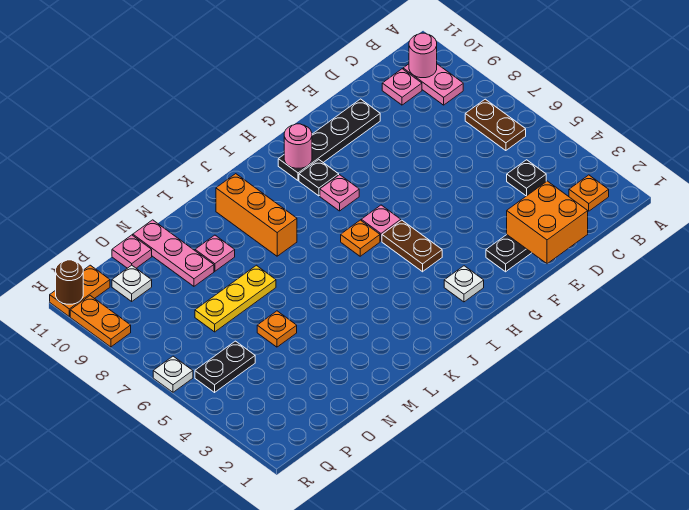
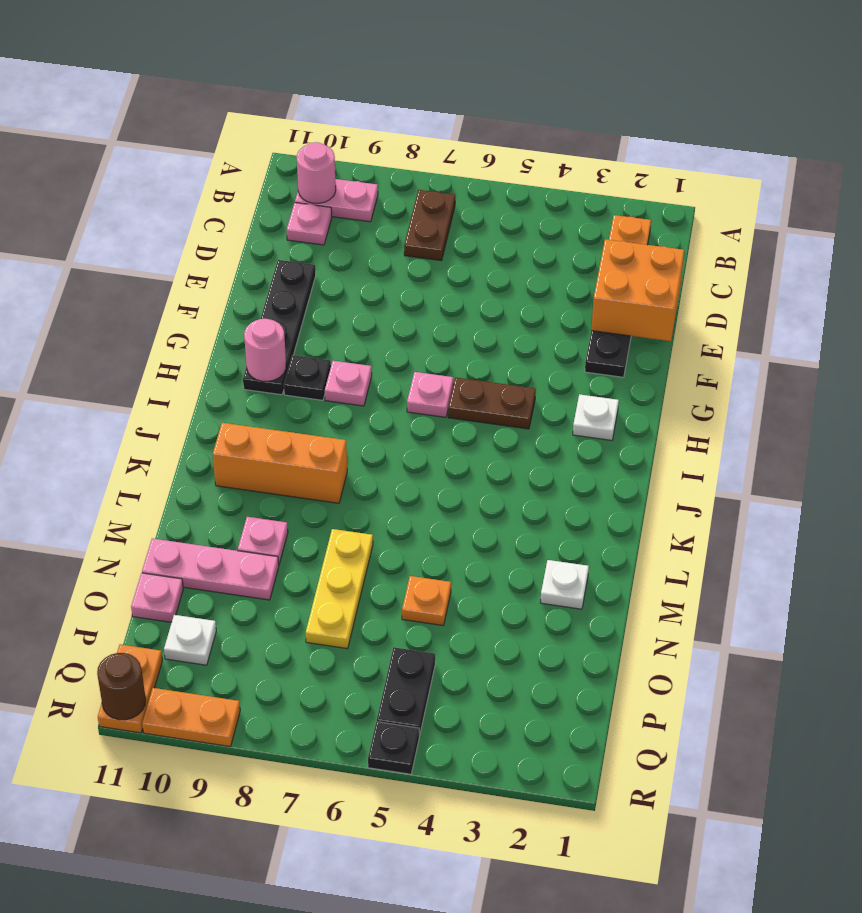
brown plate B6:B7 level 1 -> brown plate B7:C7 level 1
black plate C4 level 1 -> black plate R5 level 1
orange plate I6 level 1 -> none
white plate R6 level 1 -> white plate M2 level 1

